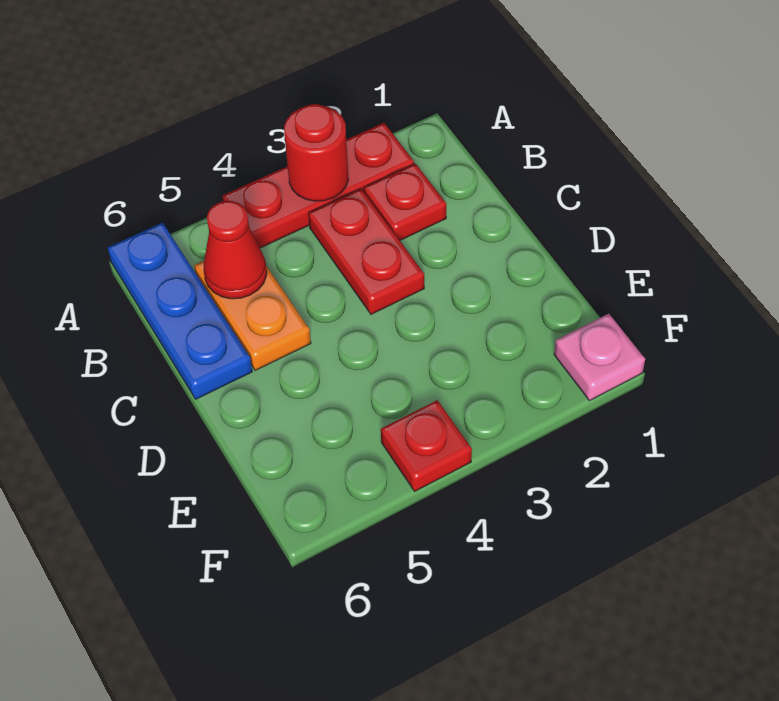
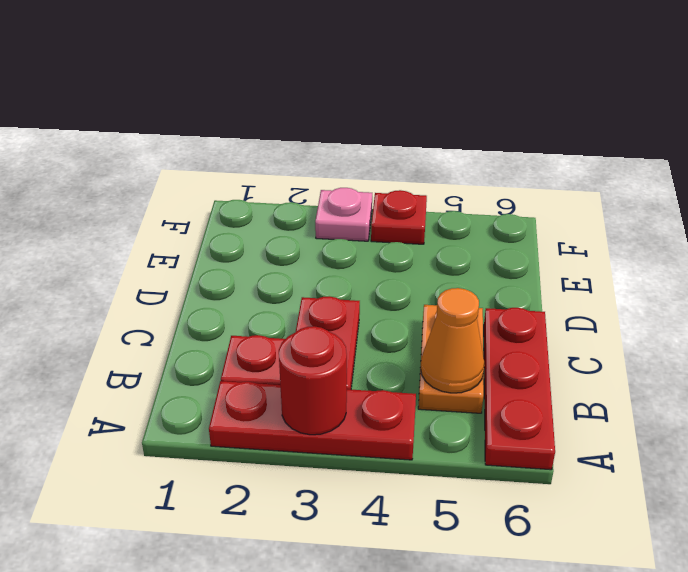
blue plate A6:C6 level 1 -> red plate A6:C6 level 1
red cone B5 level 2 -> orange cone B5 level 2
pink plate F1 level 1 -> pink plate F3 level 1

